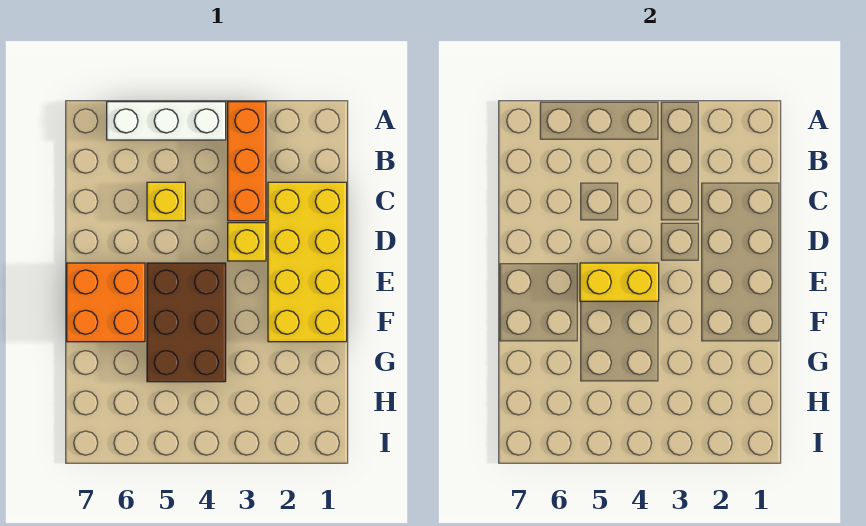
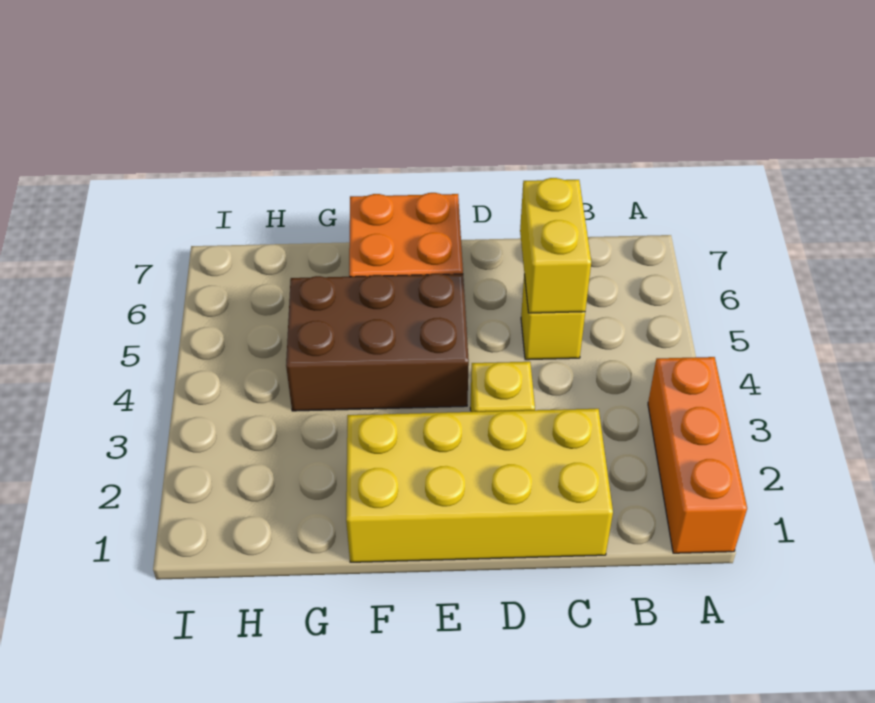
orange brick A3:C3 level 1 -> orange brick A1:A3 level 1
white brick A4:A6 level 1 -> none
yellow brick E4:E5 level 2 -> yellow brick C5:C6 level 2

